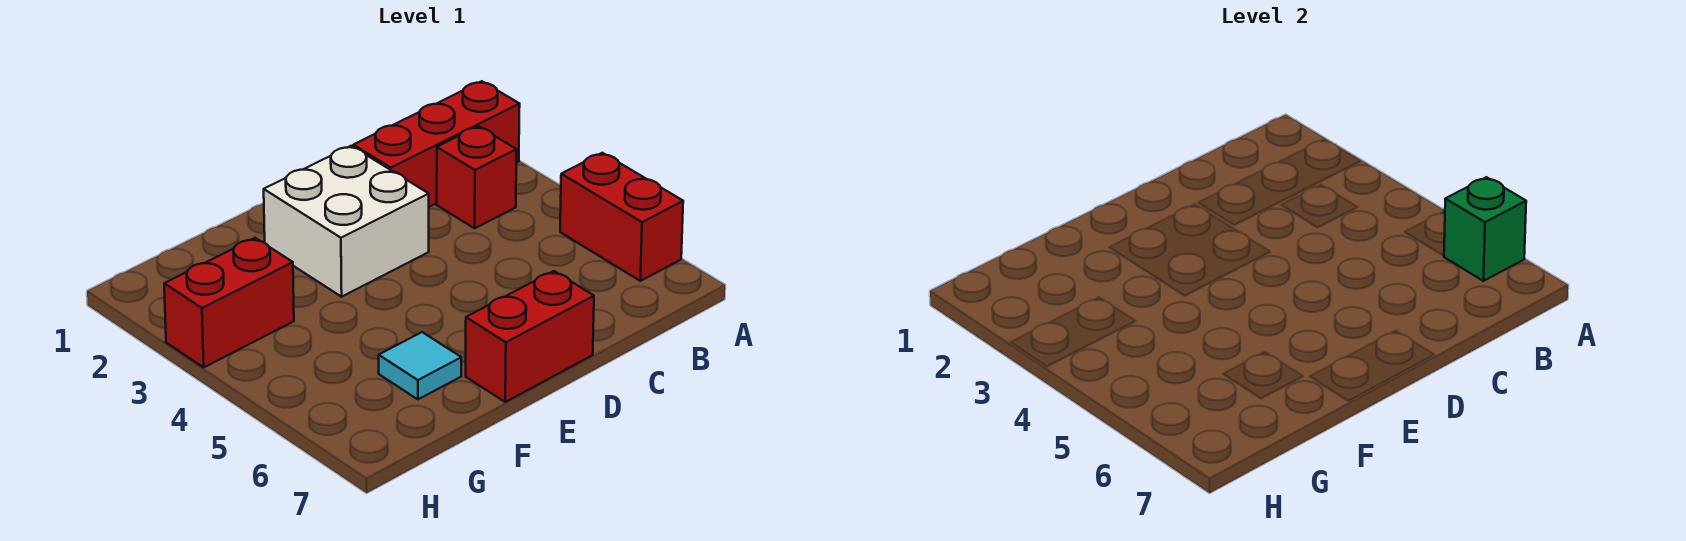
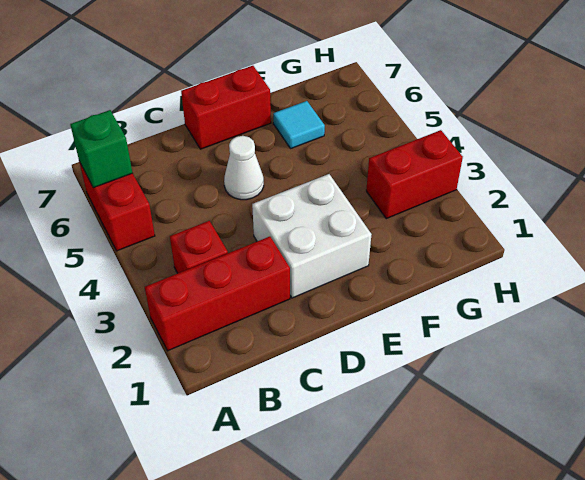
none -> white cone D5 level 1

